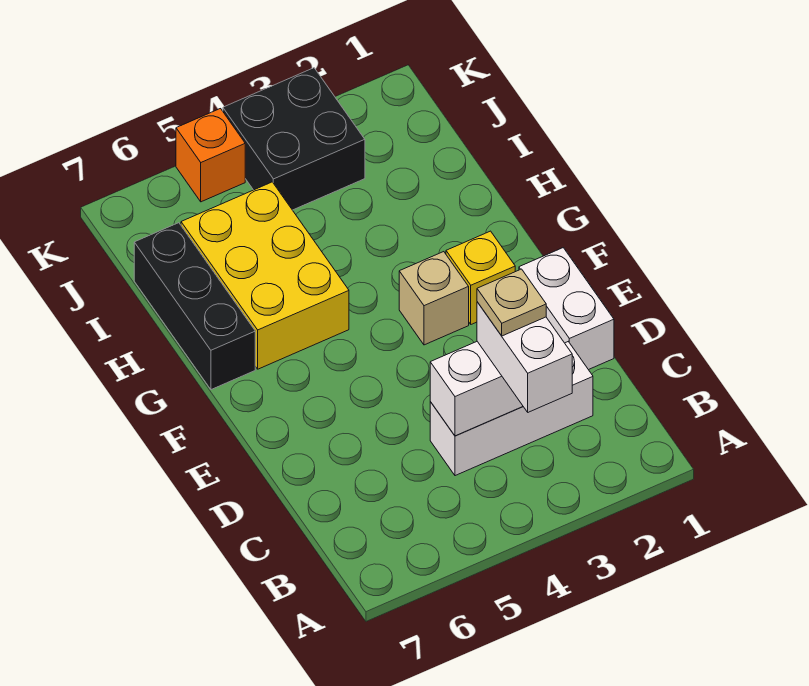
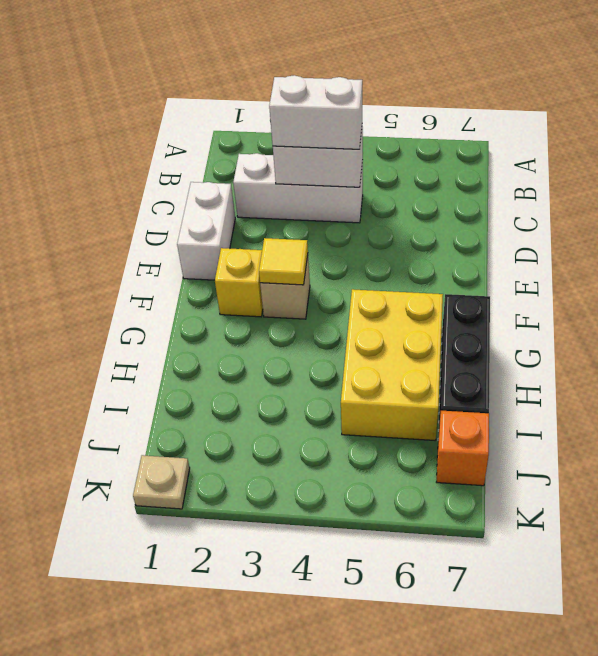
white brick B3:C3 level 3 -> white brick C3:C4 level 3
tan plate C3 level 4 -> tan plate K1 level 1
none -> yellow tile F3 level 2
black brick J3:K4 level 1 -> none
orange brick K5 level 1 -> orange brick J7 level 1

